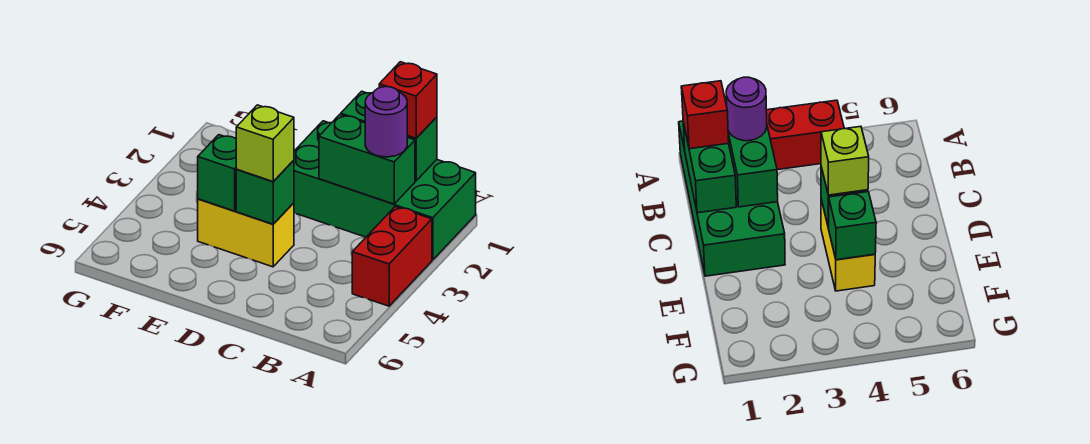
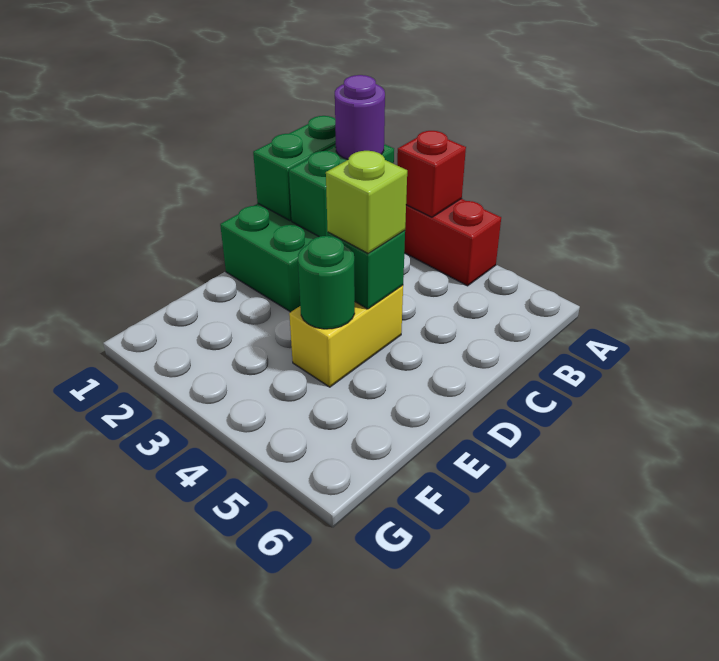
red brick B1 level 3 -> red brick A3 level 2
green brick E4 level 2 -> green round brick E4 level 2

